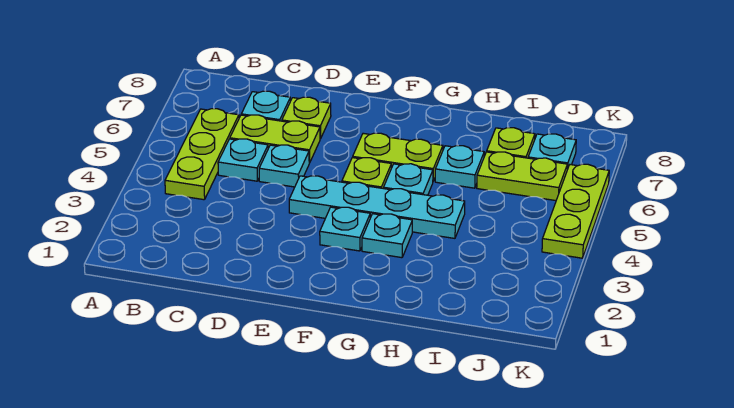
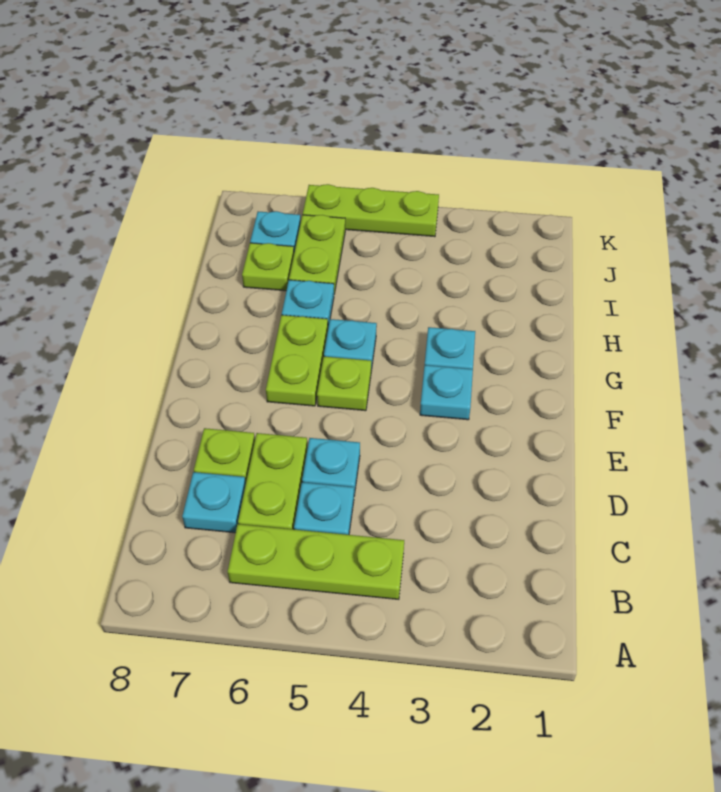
cyan plate E4:H4 level 1 -> none

